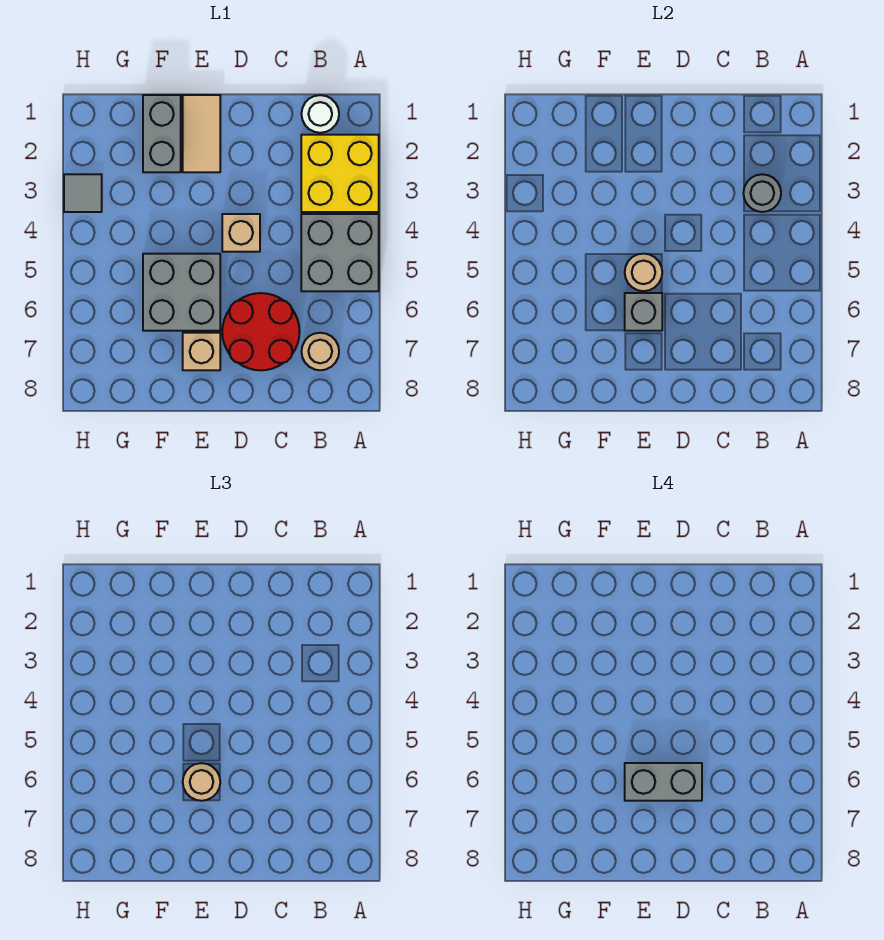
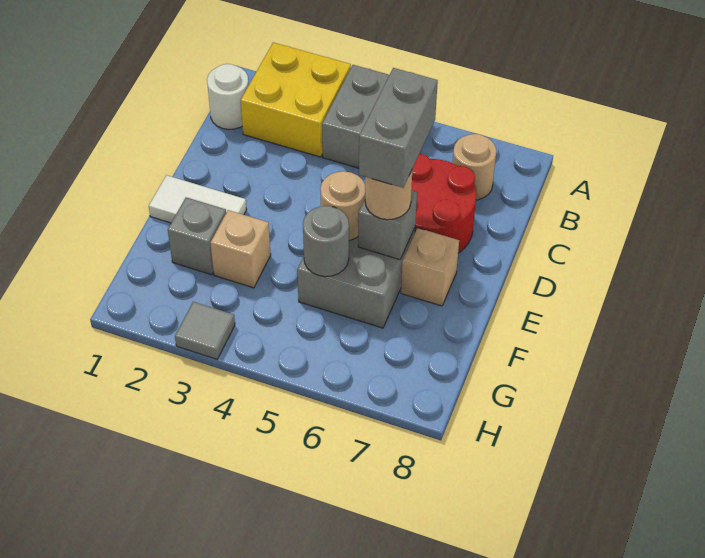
grey round brick B3 level 2 -> grey round brick F5 level 2
tan brick D4 level 1 -> tan brick F3 level 1
tan tile E1:E2 level 1 -> white tile E1:E2 level 1
grey brick F1:F2 level 1 -> grey brick F2 level 1

